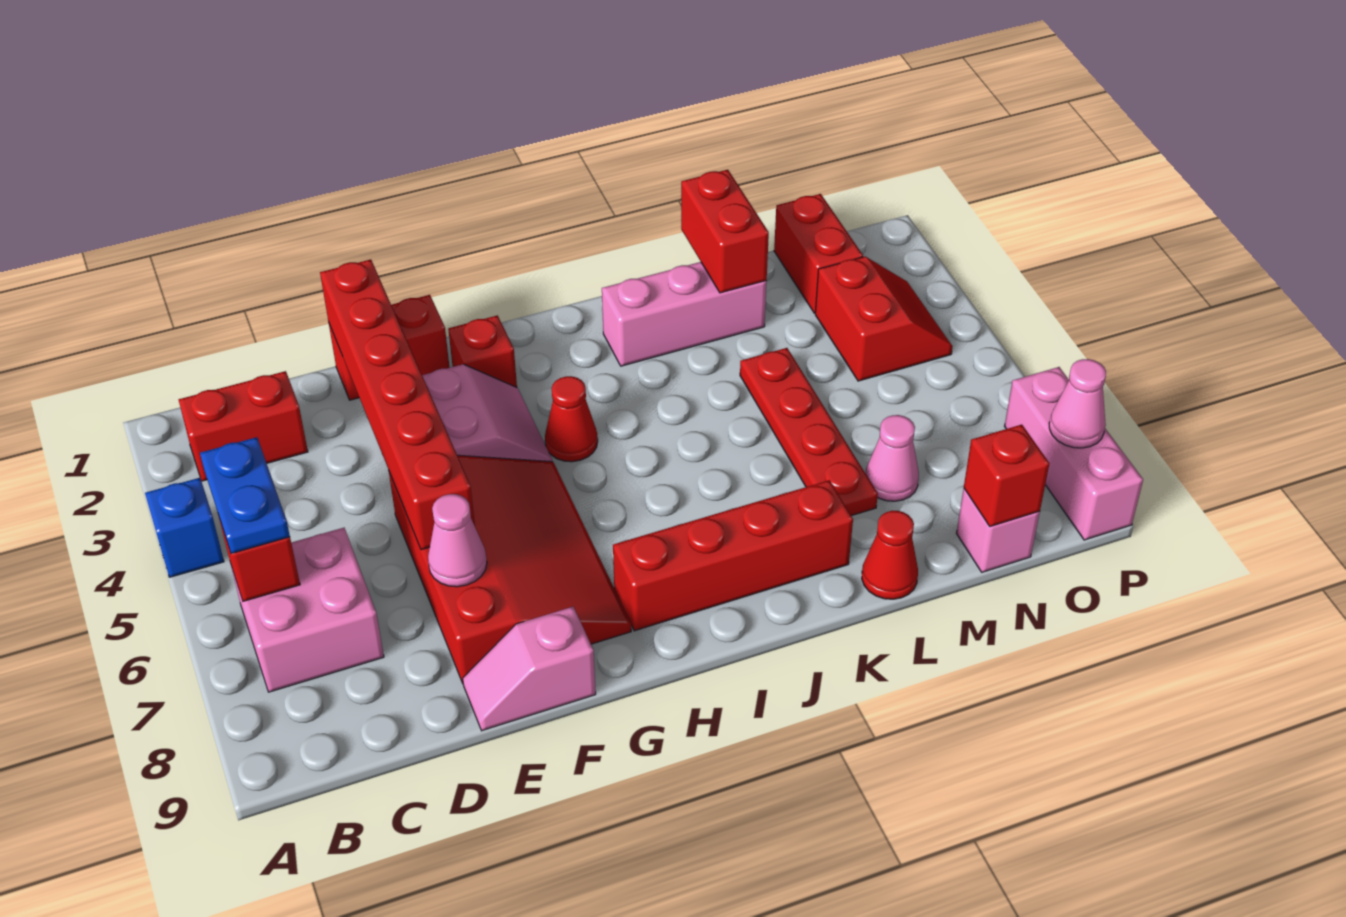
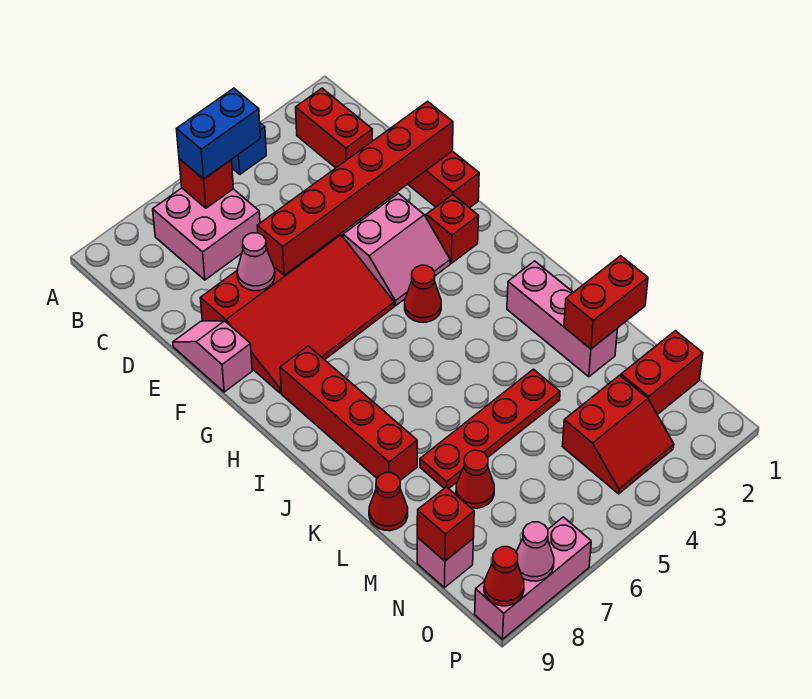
blue plate B5:B6 level 3 -> blue brick B5:B6 level 3
pink cone M7 level 1 -> red cone M7 level 1
none -> red cone P9 level 2

